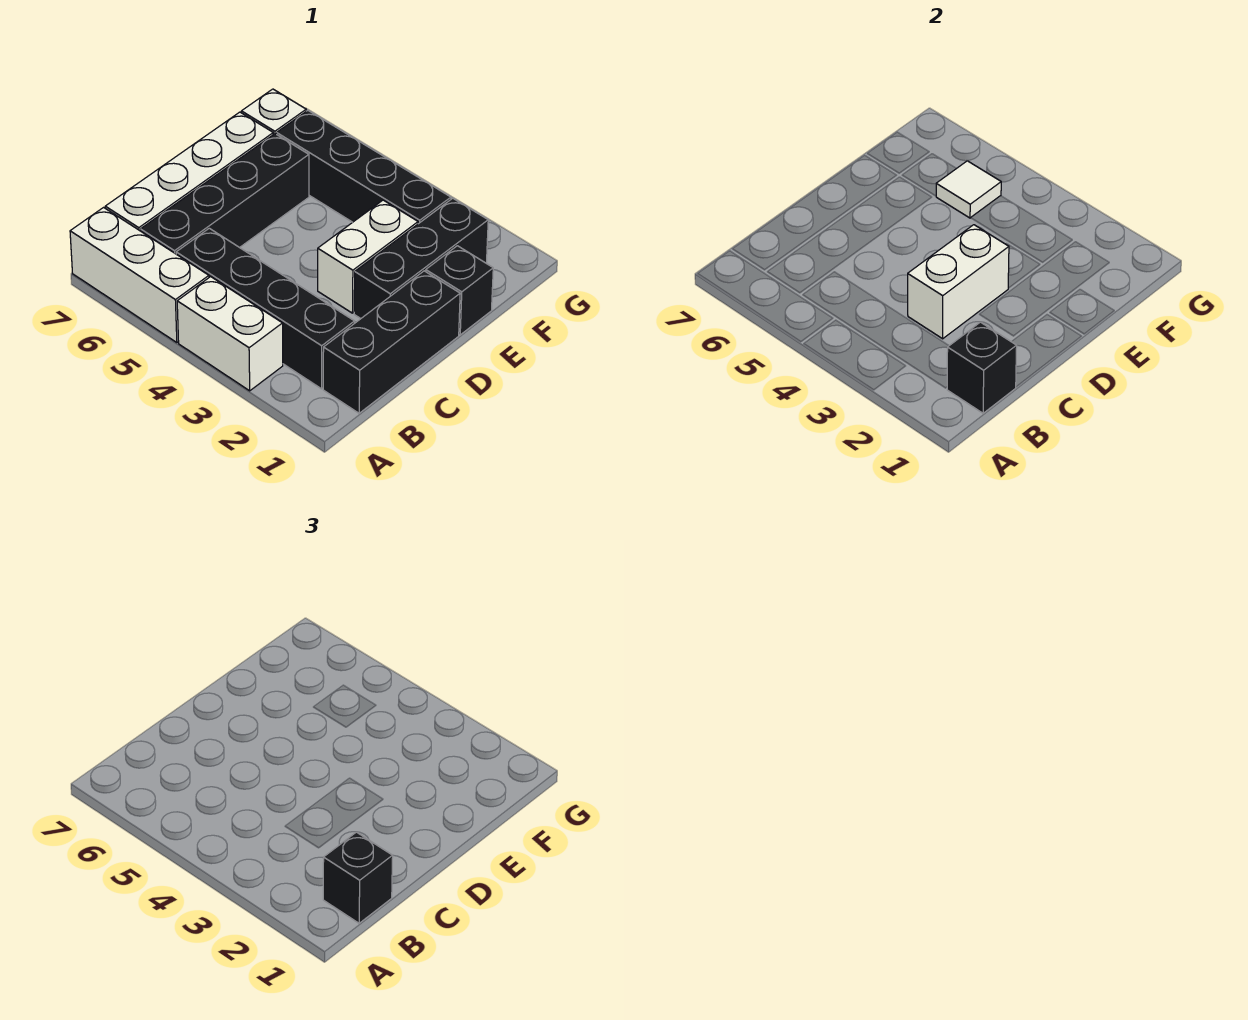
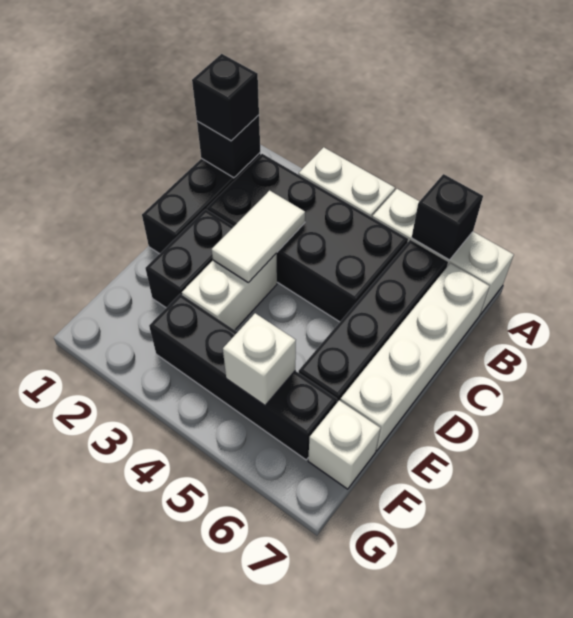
black brick B2:B5 level 1 -> black brick B2:C5 level 1
white brick C3:D3 level 2 -> white tile C3:D3 level 2
black brick D2:F2 level 1 -> black brick D2:E2 level 1
black brick E1 level 1 -> black brick A6 level 2
white tile F5 level 2 -> white brick F5 level 2

